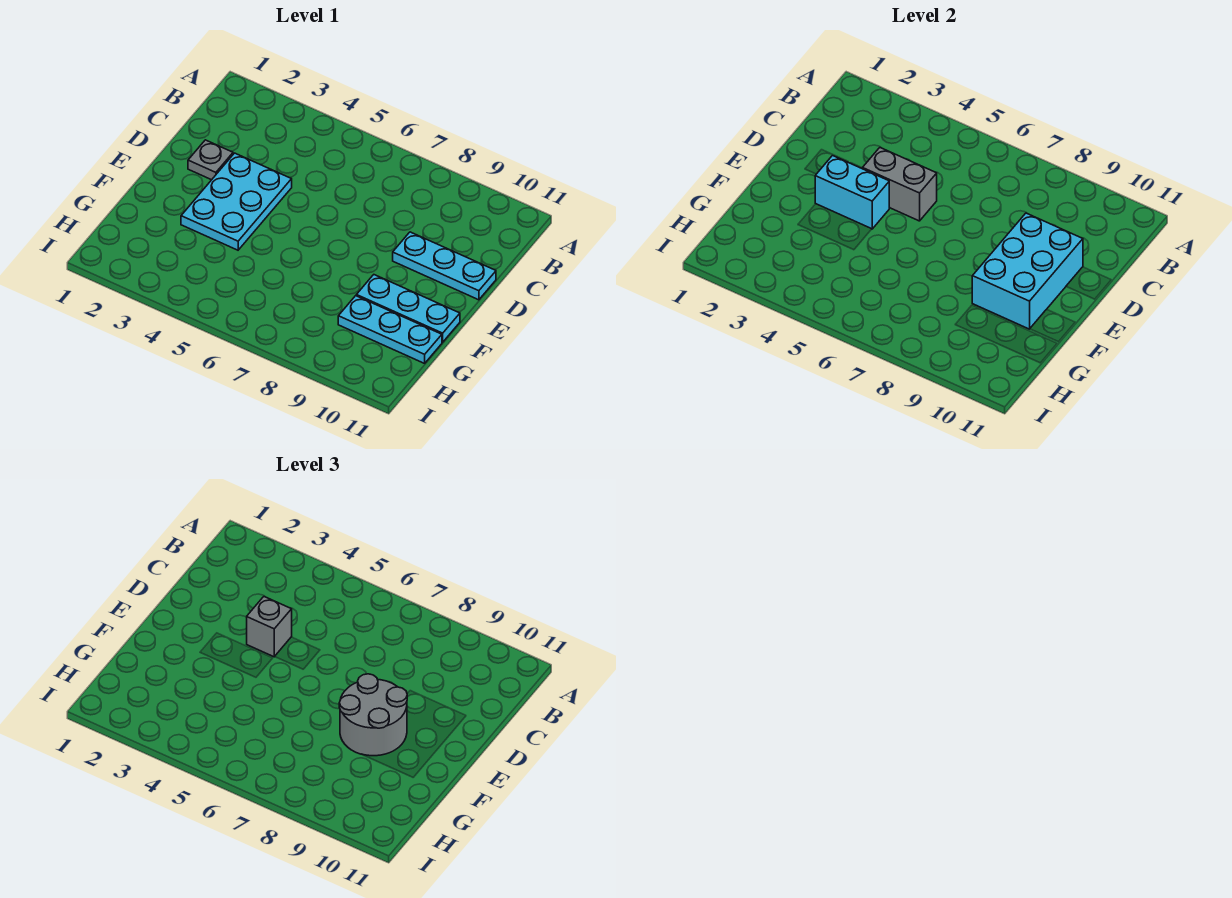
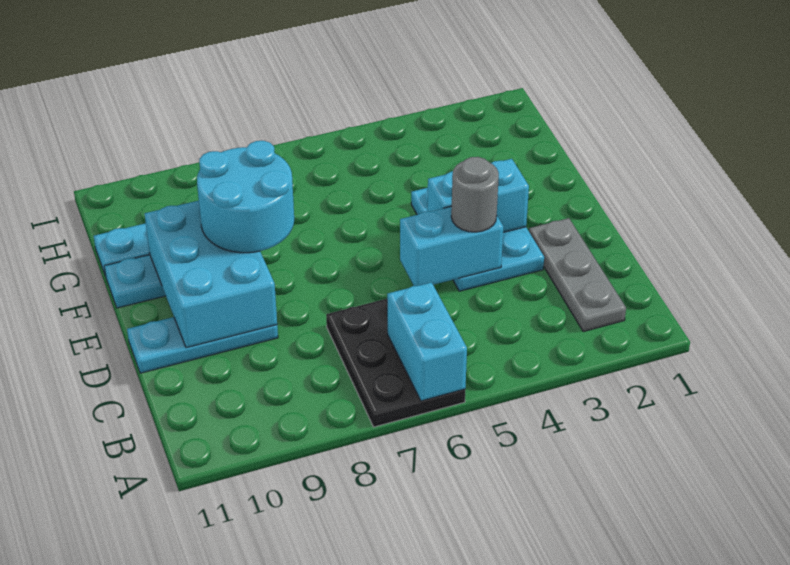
none -> black plate A6:C7 level 1
none -> cyan brick A6:B6 level 2
grey plate D2 level 1 -> grey plate B2:D2 level 1
grey brick D4:D5 level 2 -> cyan brick D4:D5 level 2
grey brick D4 level 3 -> grey round brick D4 level 3
grey round brick E8:F9 level 3 -> cyan round brick E8:F9 level 3

